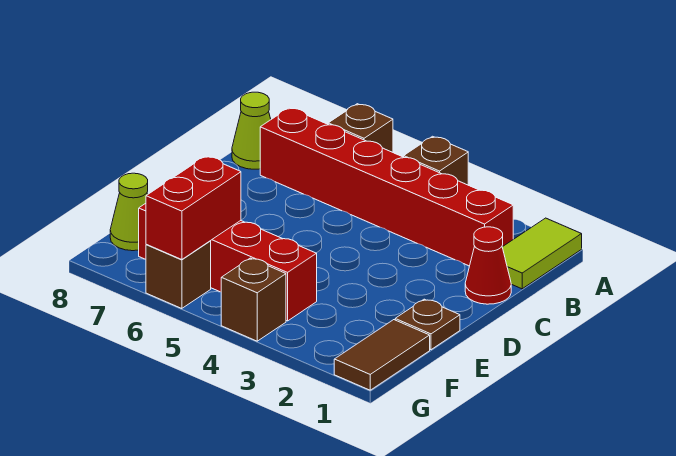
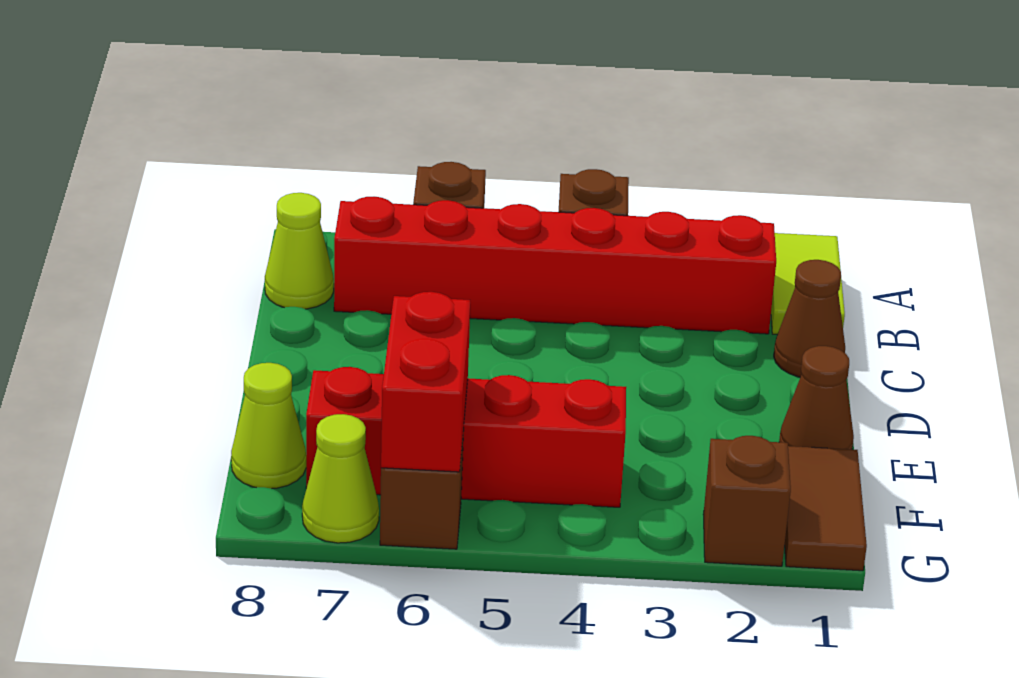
red cone C1 level 1 -> brown cone C1 level 1
brown plate E1 level 1 -> brown cone E1 level 1
brown brick G4 level 1 -> brown brick G2 level 1
none -> lime cone G7 level 1

